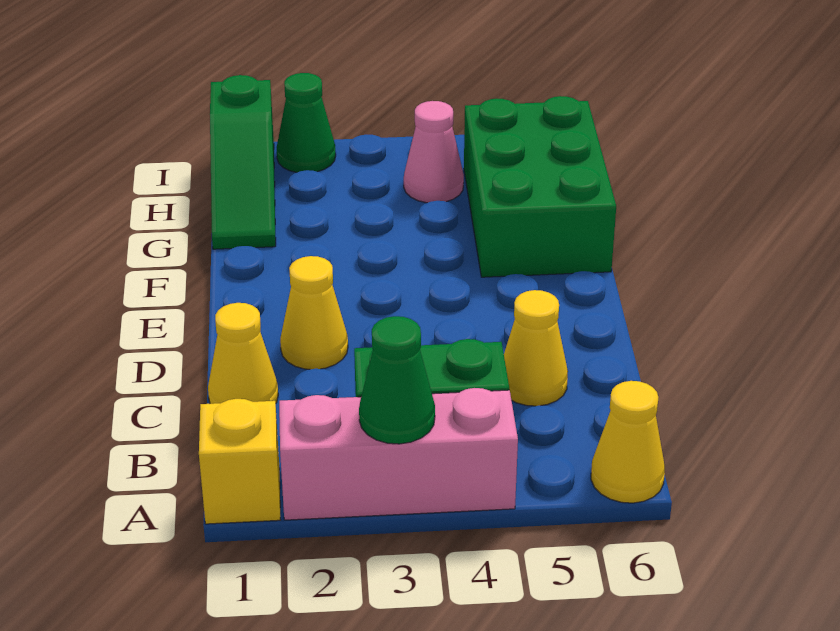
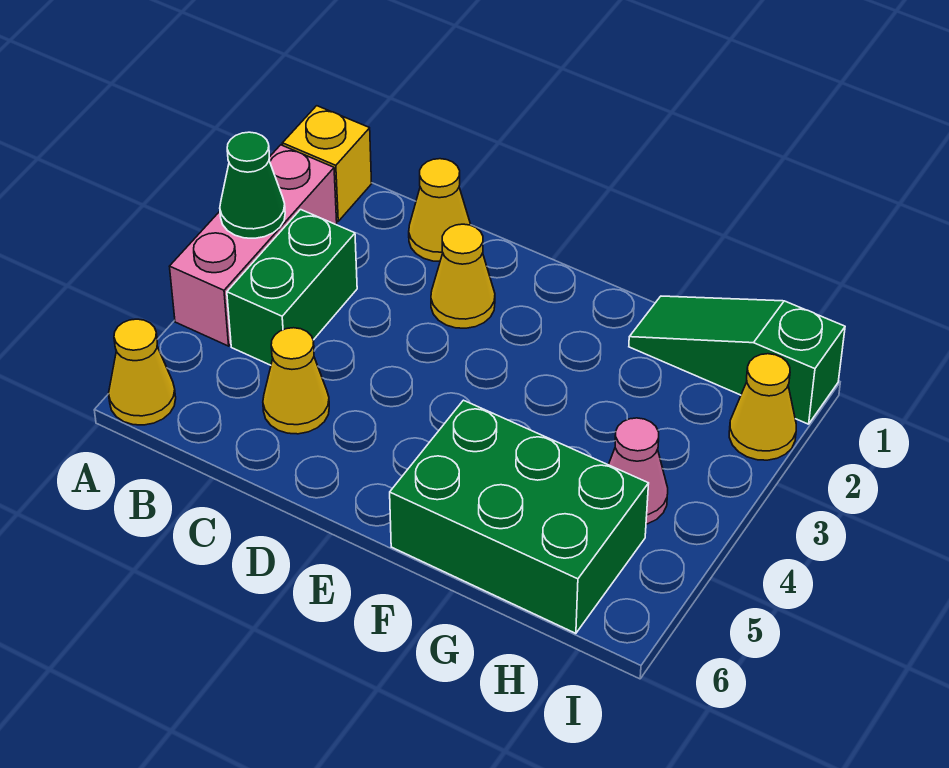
green cone I2 level 1 -> yellow cone I2 level 1

